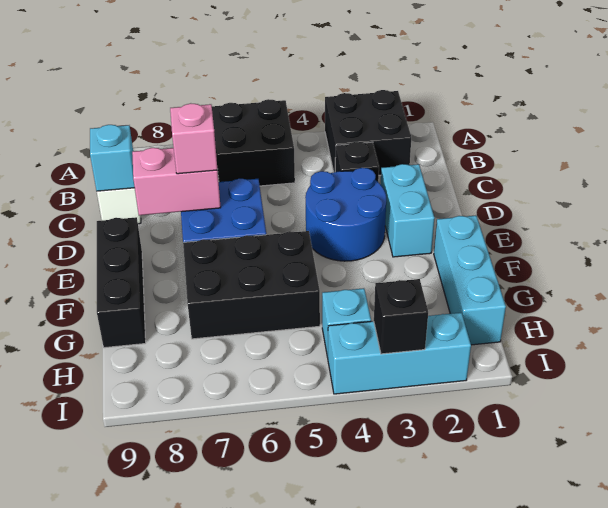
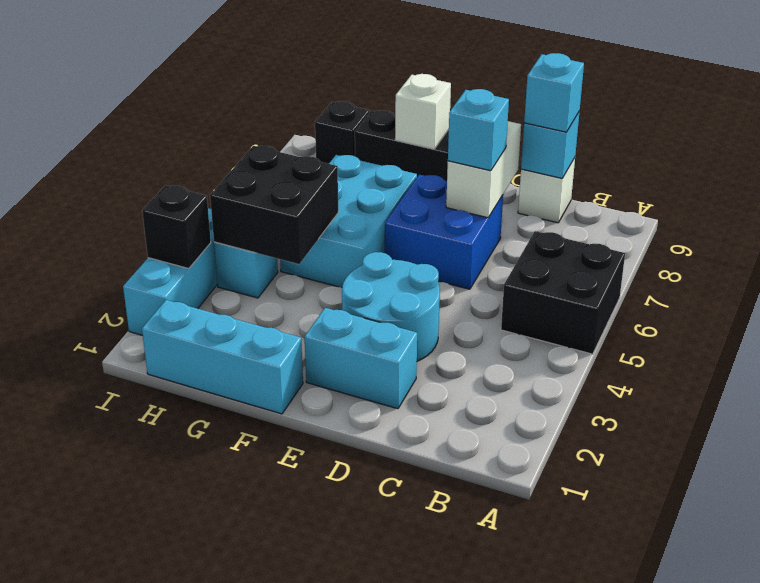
black brick A2:B3 level 1 -> black brick G4:H5 level 2
black brick C3 level 1 -> black brick H9 level 1
none -> cyan brick C9 level 3
blue round brick D3:E4 level 1 -> cyan round brick D3:E4 level 1
pink brick D7:D8 level 2 -> white brick D7:D8 level 2
pink brick D7 level 3 -> cyan brick D7 level 3
black brick F5:G7 level 1 -> cyan brick F5:G7 level 1
none -> white brick F9 level 2

